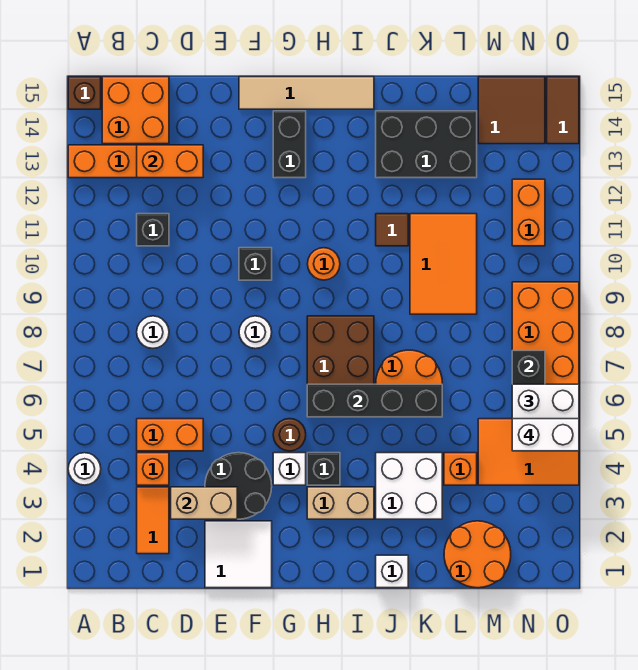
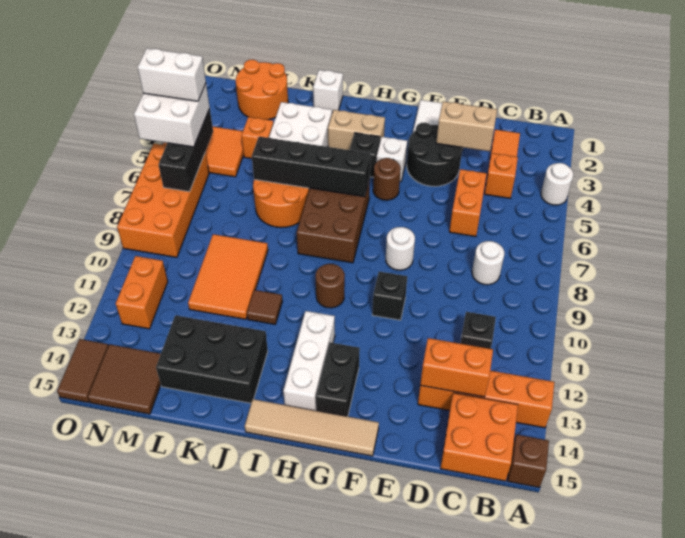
orange brick C5:D5 level 1 -> orange brick D5:D6 level 1
orange round brick H10 level 1 -> brown round brick H10 level 1
none -> white brick H12:H14 level 1

